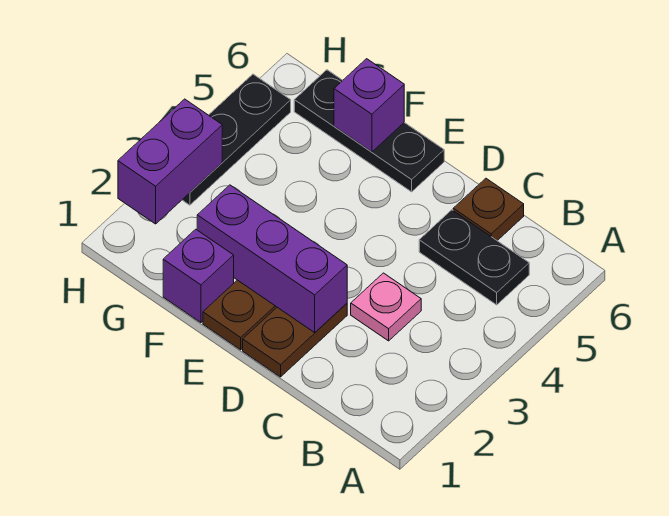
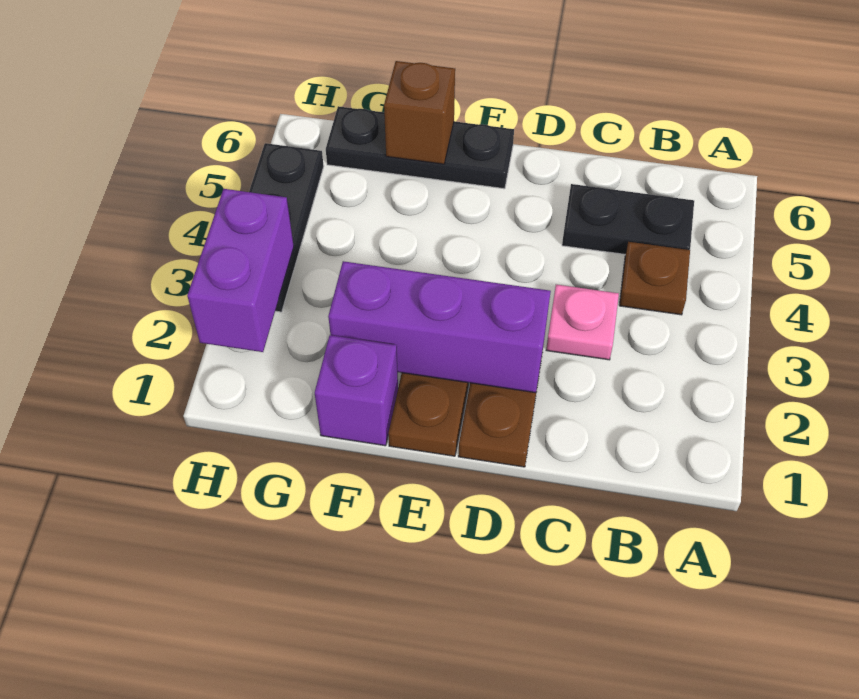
brown plate C6 level 1 -> brown plate B4 level 1
purple brick F6 level 2 -> brown brick F6 level 2

